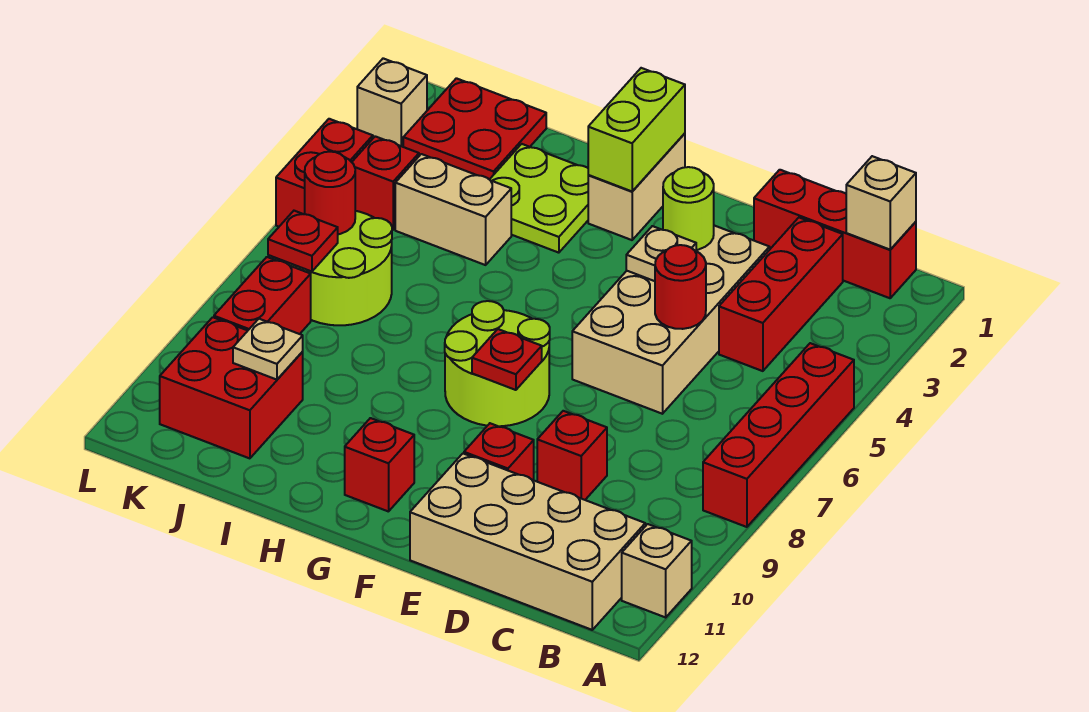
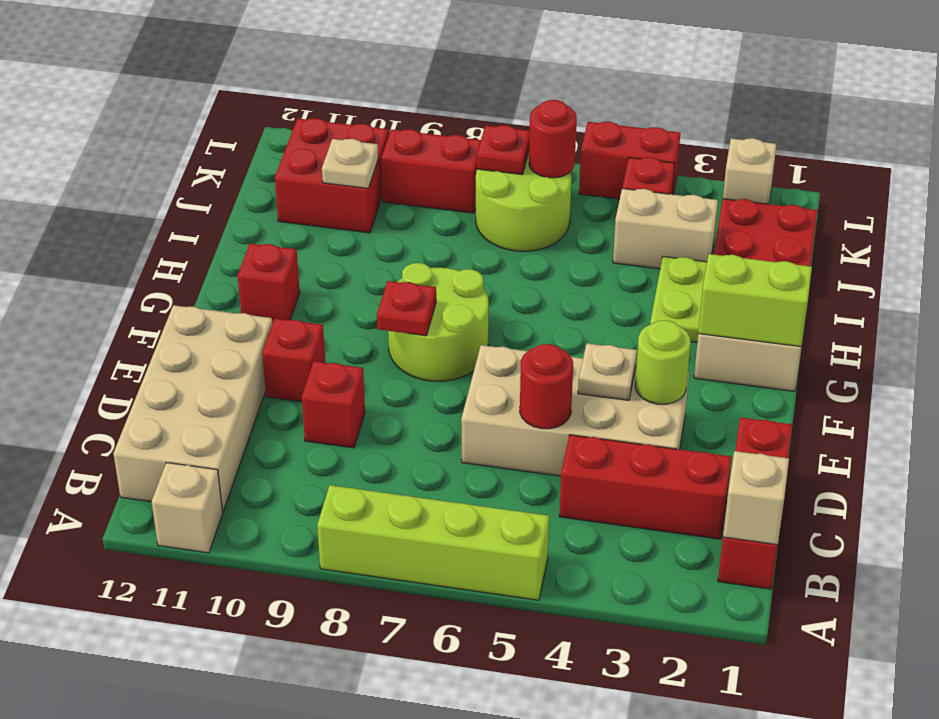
red brick A5:A8 level 1 -> lime brick A5:A8 level 1
tan brick I4:J4 level 1 -> tan brick J3:J4 level 1

